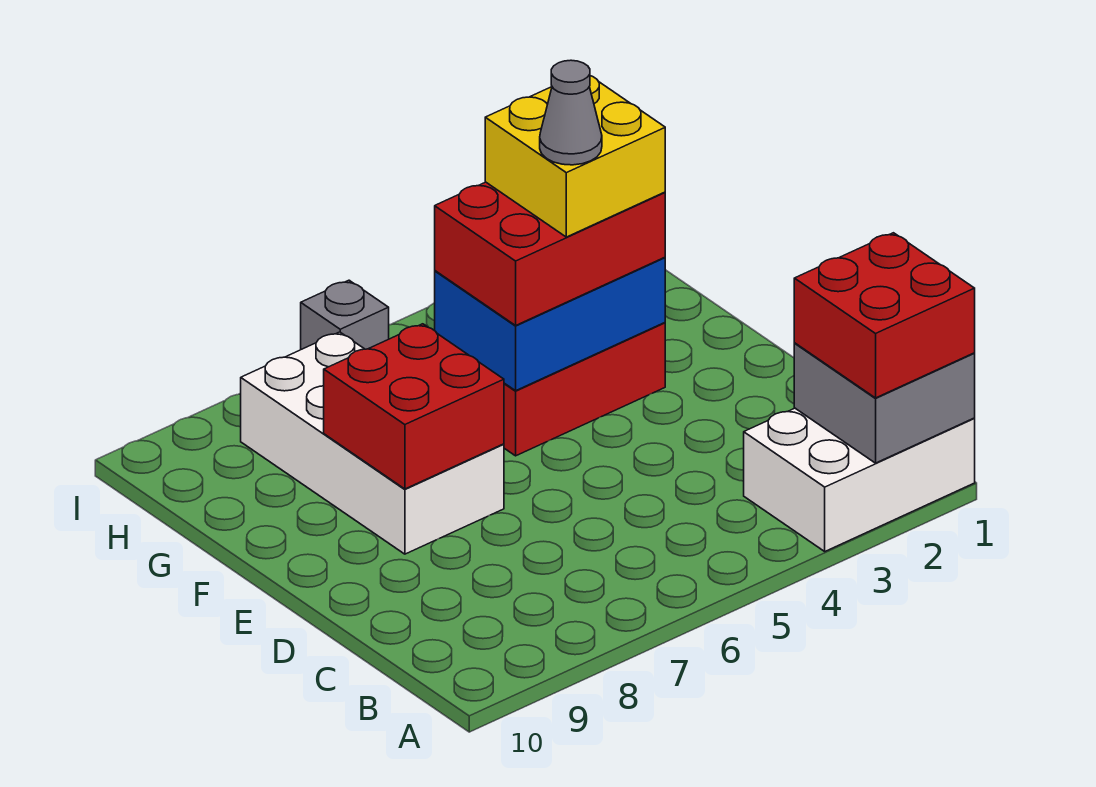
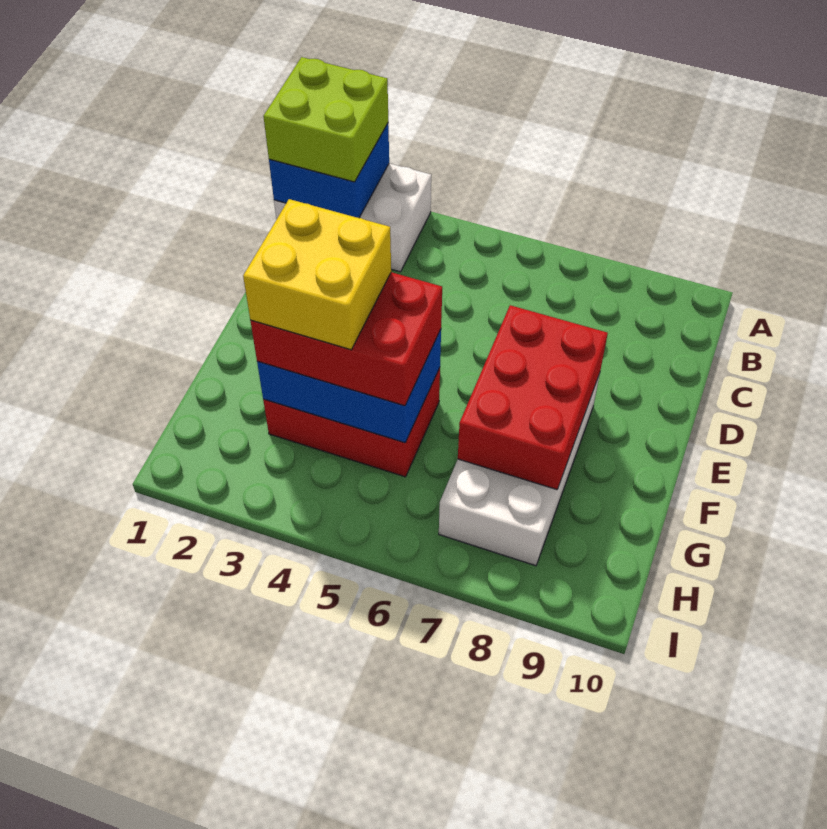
grey brick A1:B2 level 2 -> blue brick A1:B2 level 2
red brick A1:B2 level 3 -> lime brick A1:B2 level 3
red brick E7:F8 level 2 -> red brick E7:G8 level 2
grey cone F4 level 5 -> none
grey brick I6 level 1 -> none

